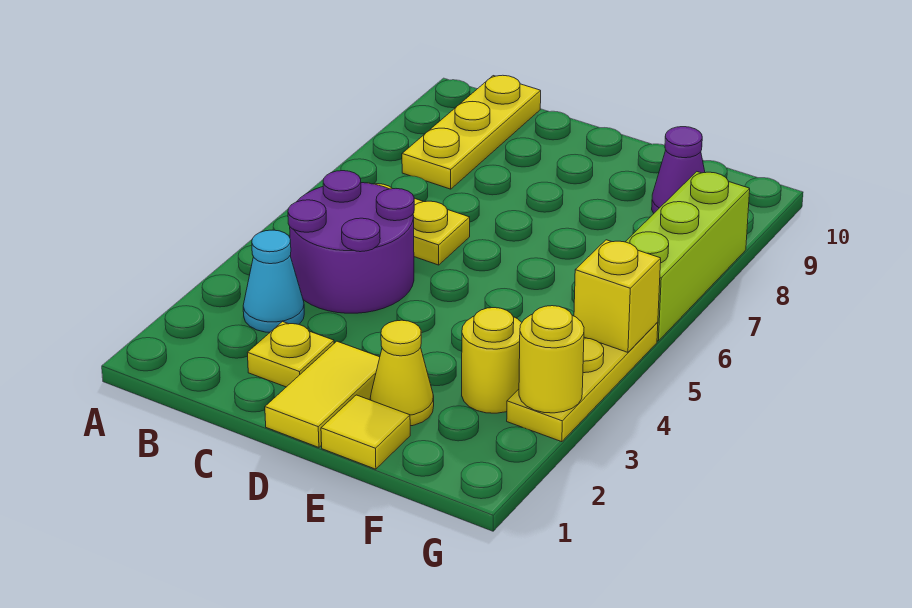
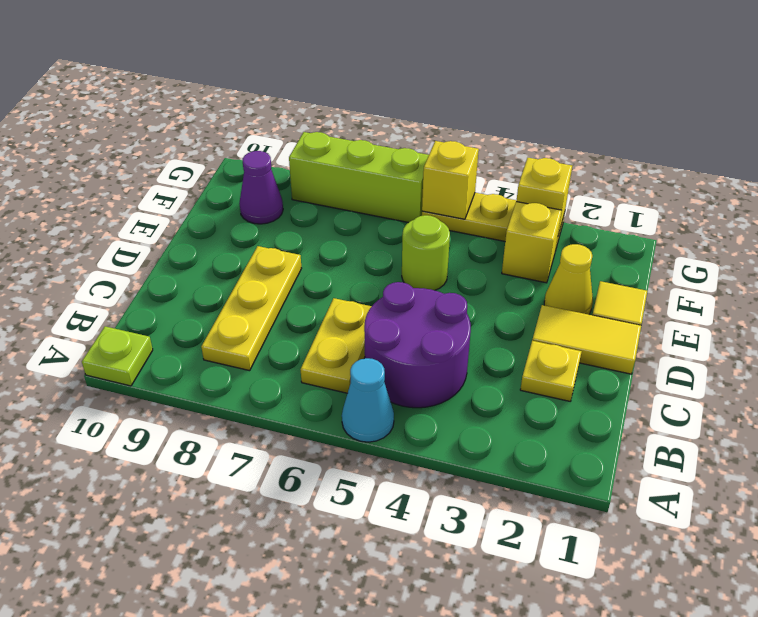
none -> lime plate A10 level 1
cyan cone B3 level 1 -> cyan cone A5 level 1
yellow plate B8:B10 level 1 -> yellow plate B8:D8 level 1
none -> lime round brick E5 level 1
yellow round brick F3 level 1 -> yellow brick F3 level 1
yellow round brick G3 level 2 -> yellow brick G3 level 2

